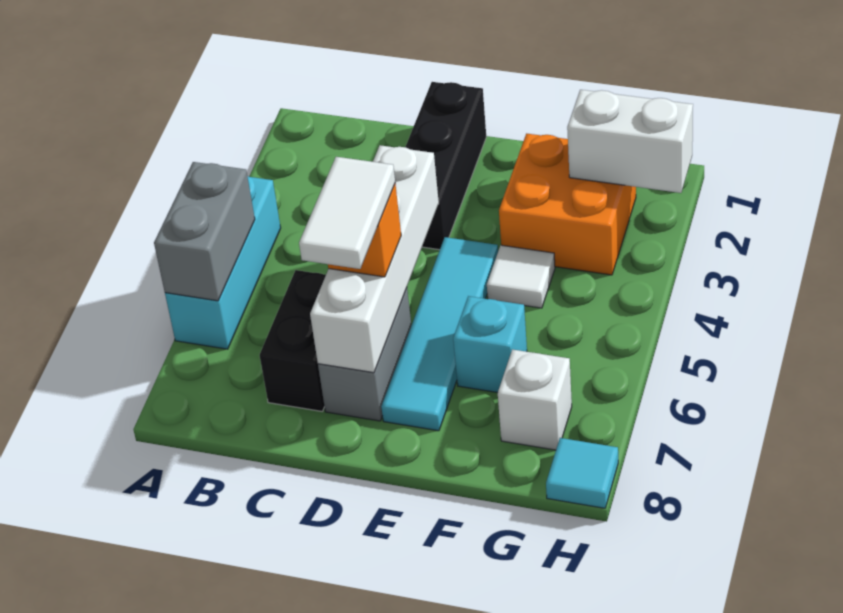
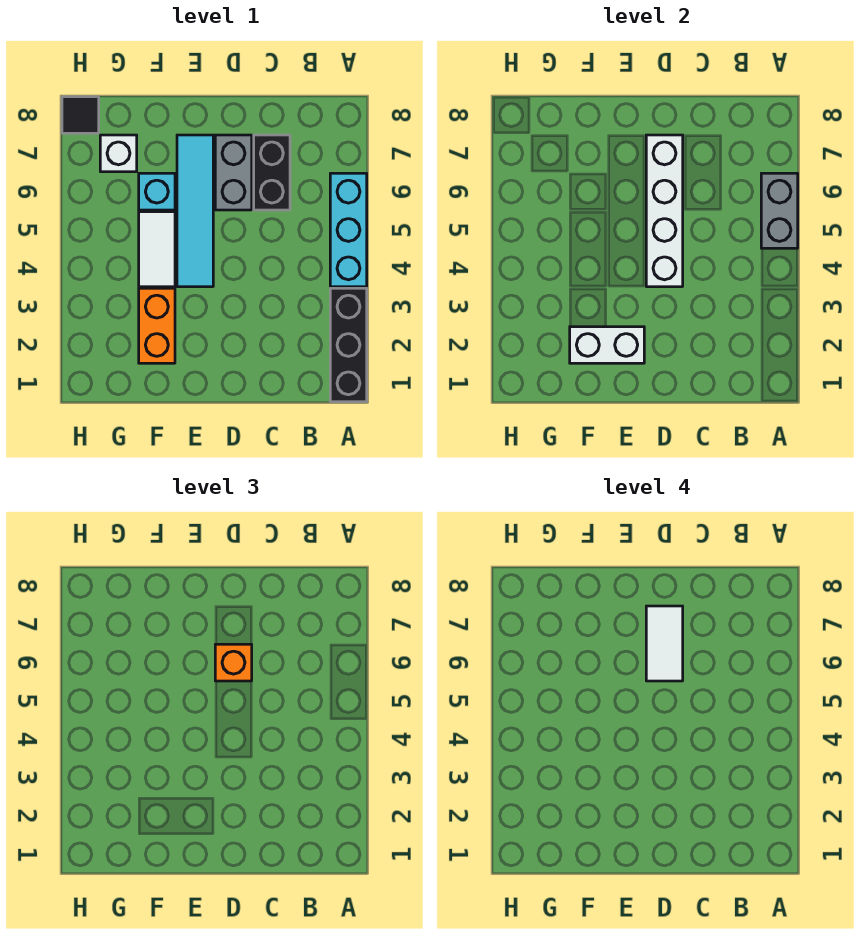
black brick D1:D3 level 1 -> black brick A1:A3 level 1
orange brick F2:G3 level 1 -> orange brick F2:F3 level 1
white tile F4 level 1 -> white tile F4:F5 level 1
white brick G2:H2 level 2 -> white brick E2:F2 level 2
cyan tile H8 level 1 -> black tile H8 level 1

